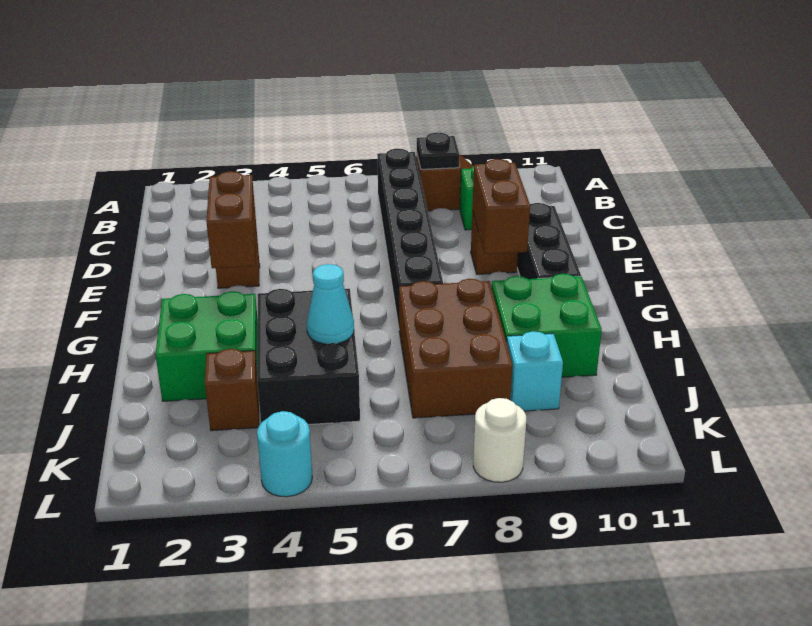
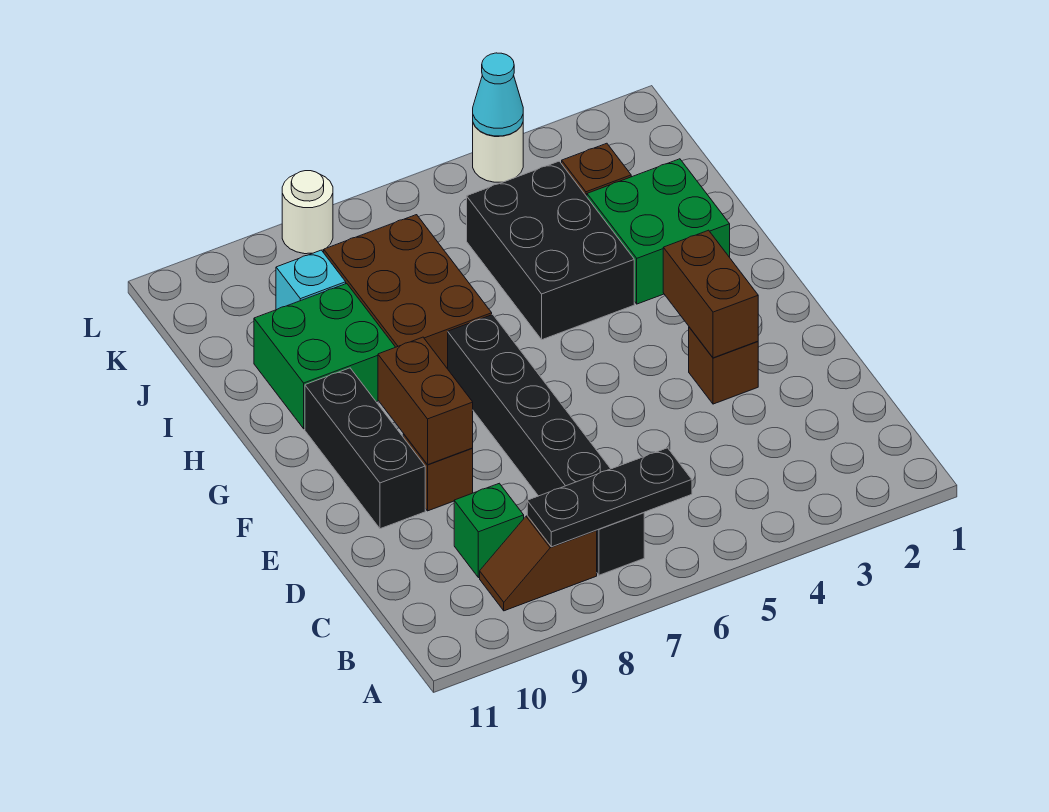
black plate B8 level 2 -> black plate B6:B8 level 2
cyan cone I5 level 2 -> cyan cone L4 level 2
cyan round brick L4 level 1 -> white round brick L4 level 1

